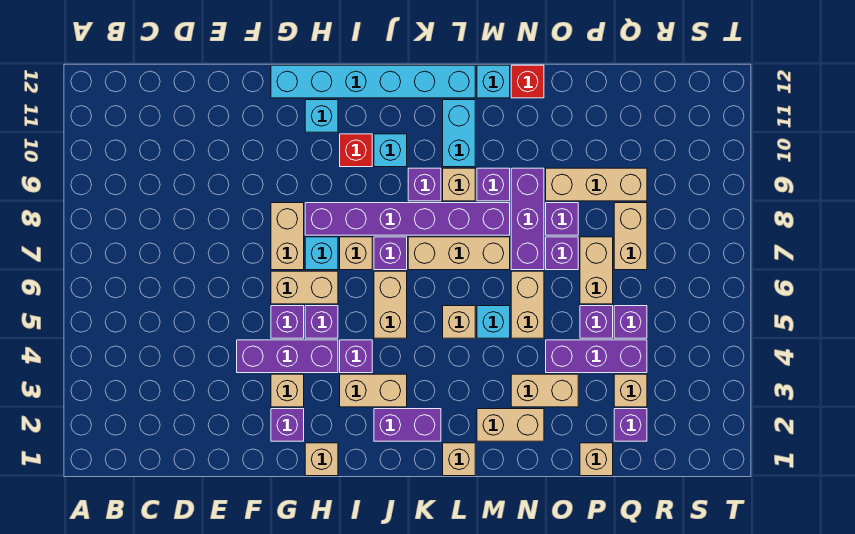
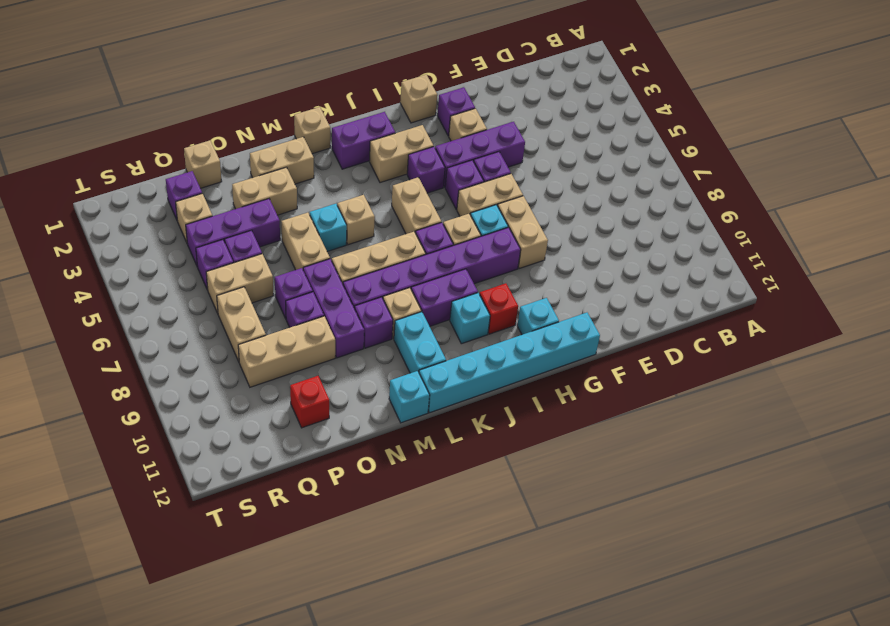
purple brick K9 level 1 -> purple brick J9:K9 level 1
red brick N12 level 1 -> red brick P11 level 1
tan brick P6:P7 level 1 -> tan brick P6:Q6 level 1

